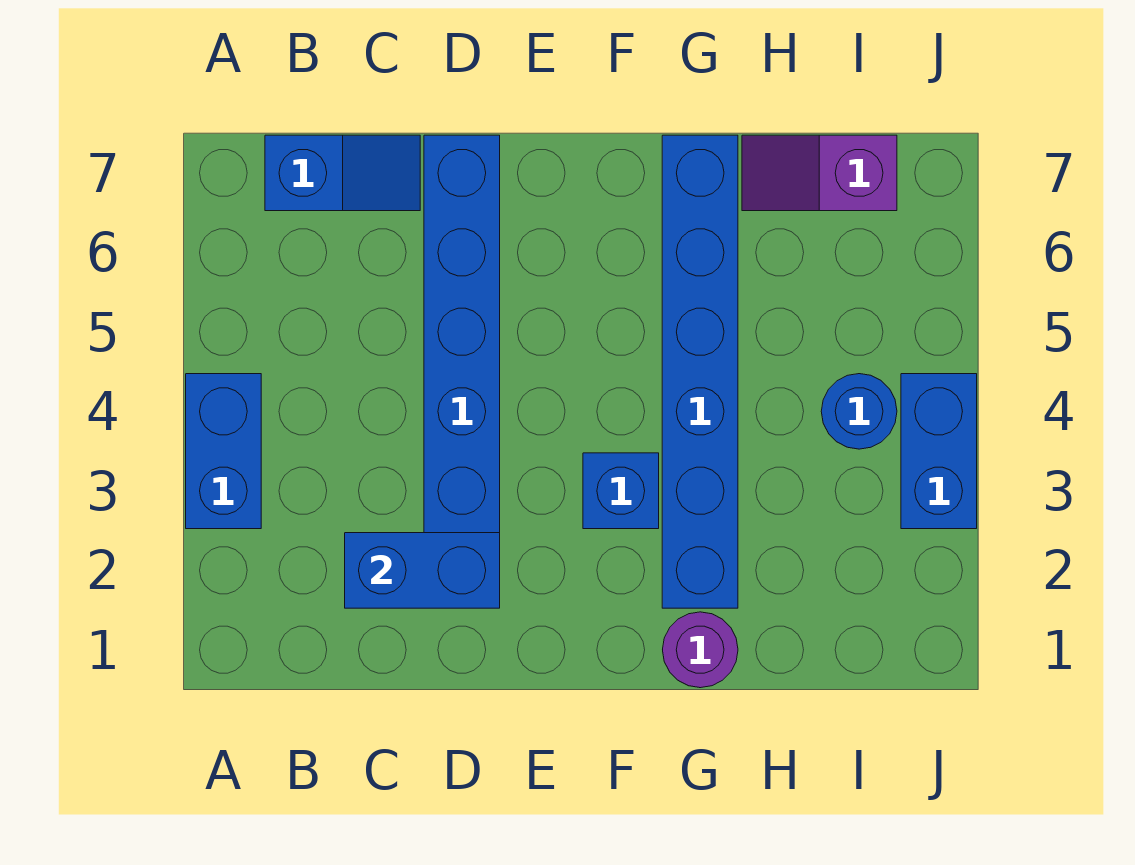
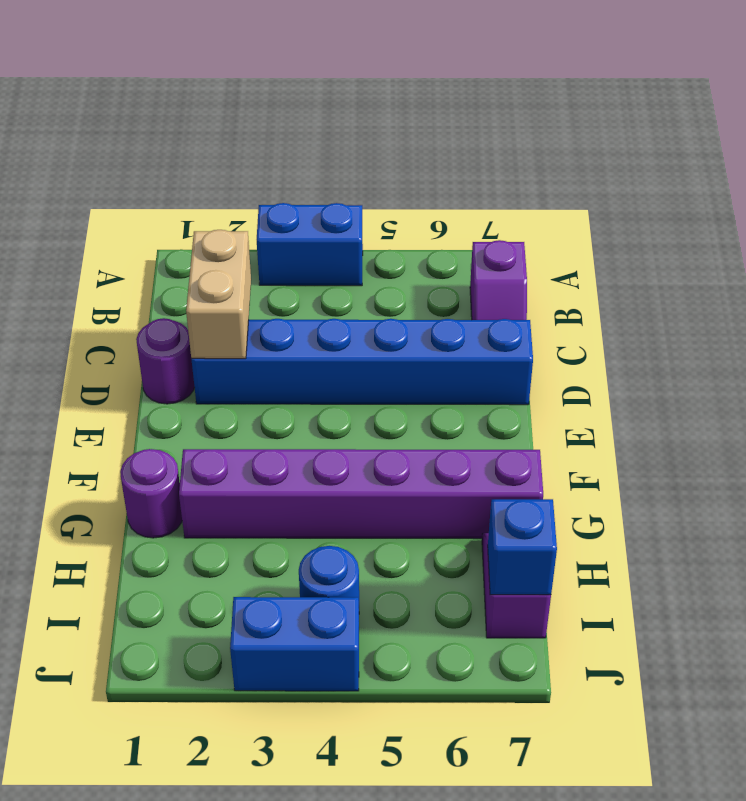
blue slope B7:C7 level 1 top B -> purple slope B7:C7 level 1 top B
blue brick C2:D2 level 2 -> tan brick C2:D2 level 2
none -> purple round brick D1 level 1
blue brick F3 level 1 -> blue brick I7 level 2
blue brick G2:G7 level 1 -> purple brick G2:G7 level 1

